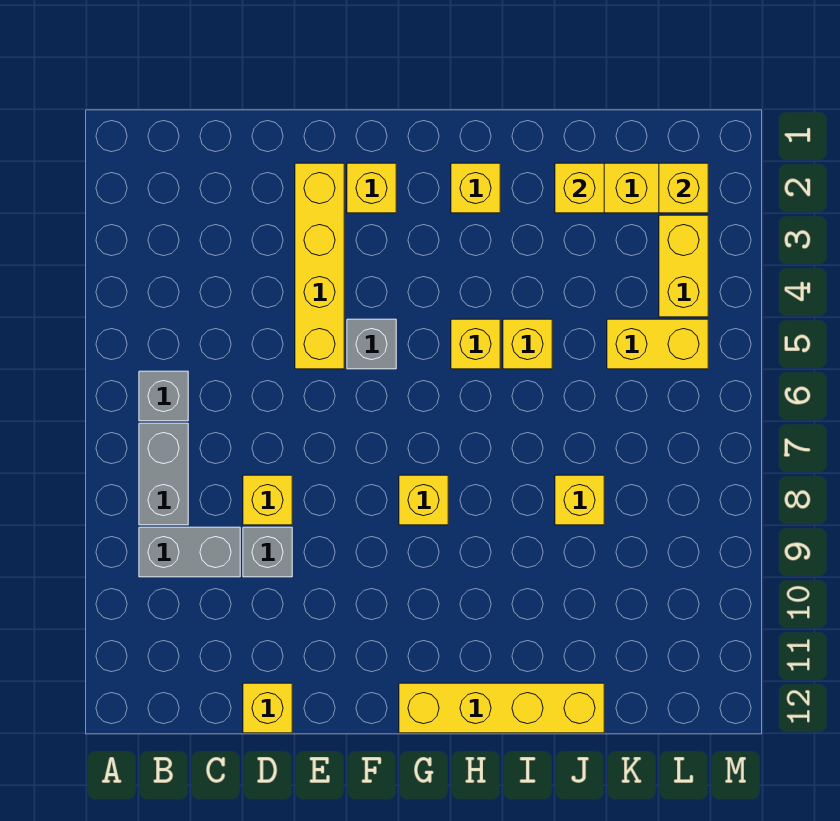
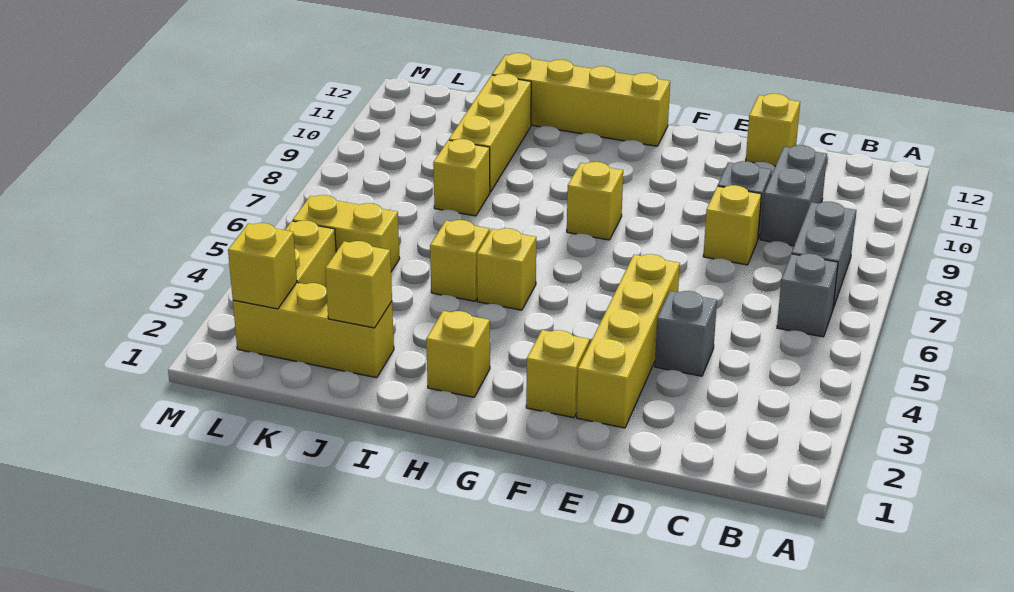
grey brick B9:C9 level 1 -> grey brick C9:C10 level 1
grey brick F5 level 1 -> grey brick D4 level 1
none -> yellow brick J9:J11 level 1

